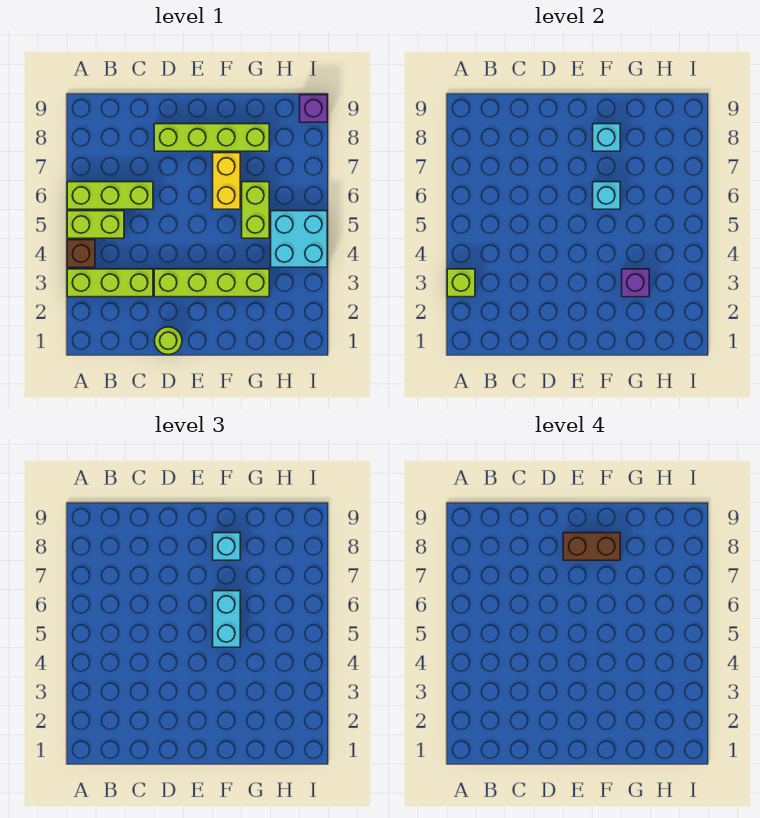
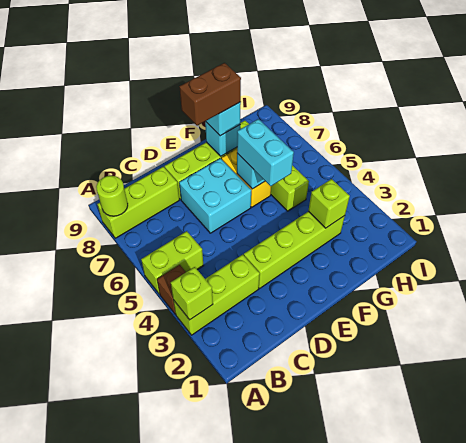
lime brick A6:C6 level 1 -> lime brick A8:C8 level 1
lime round brick D1 level 1 -> lime round brick A8 level 2
purple brick G3 level 2 -> lime brick G3 level 2
cyan brick H4:I5 level 1 -> cyan brick D6:E7 level 1
purple brick I9 level 1 -> none

